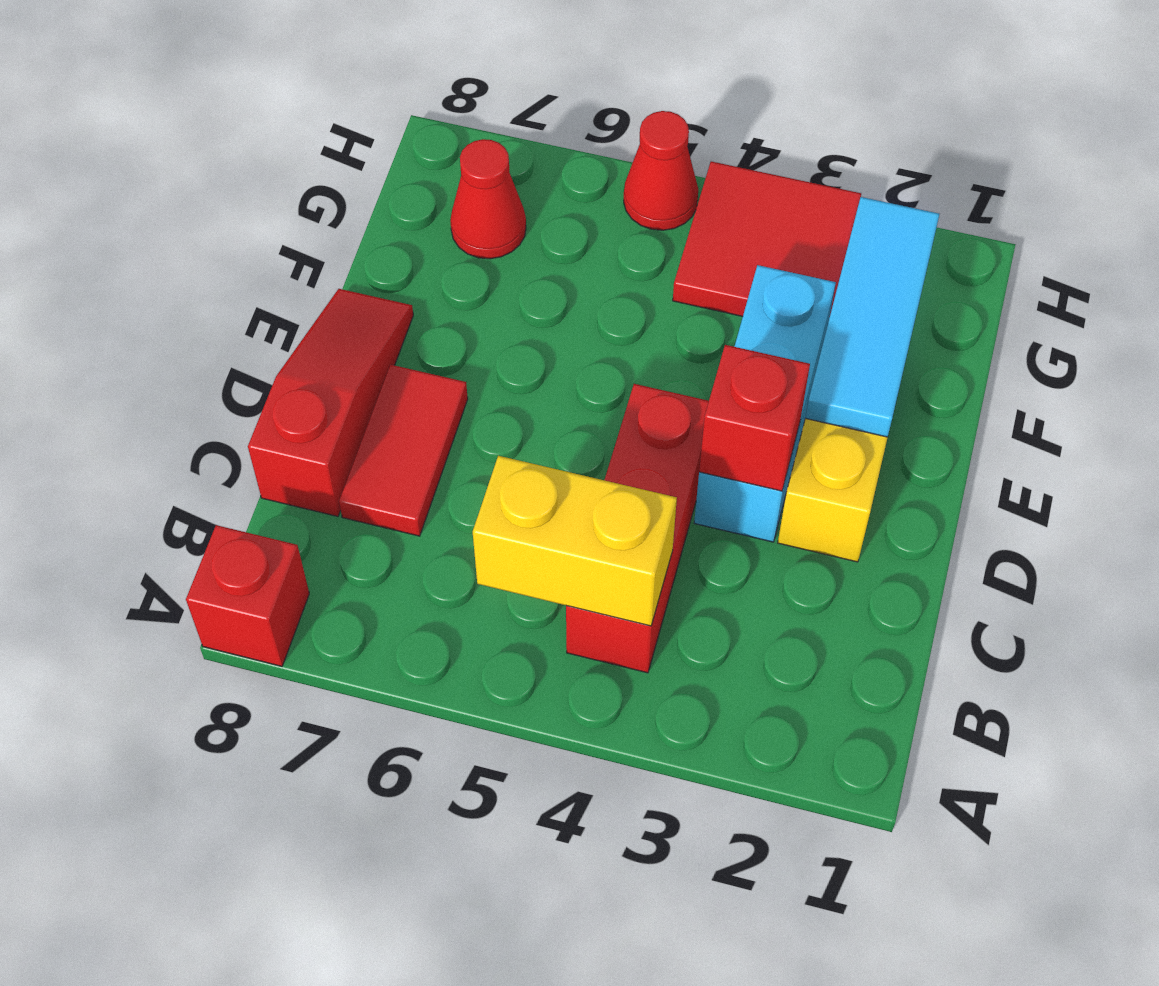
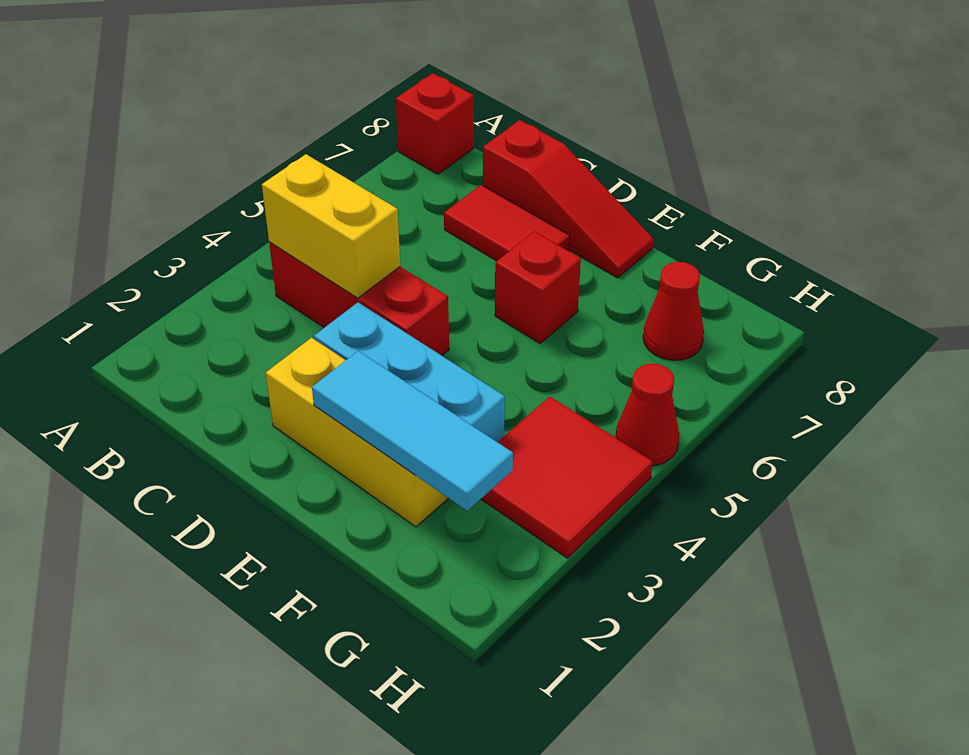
yellow brick B4:B5 level 2 -> yellow brick B4:C4 level 2
red brick D3 level 2 -> red brick E6 level 1

